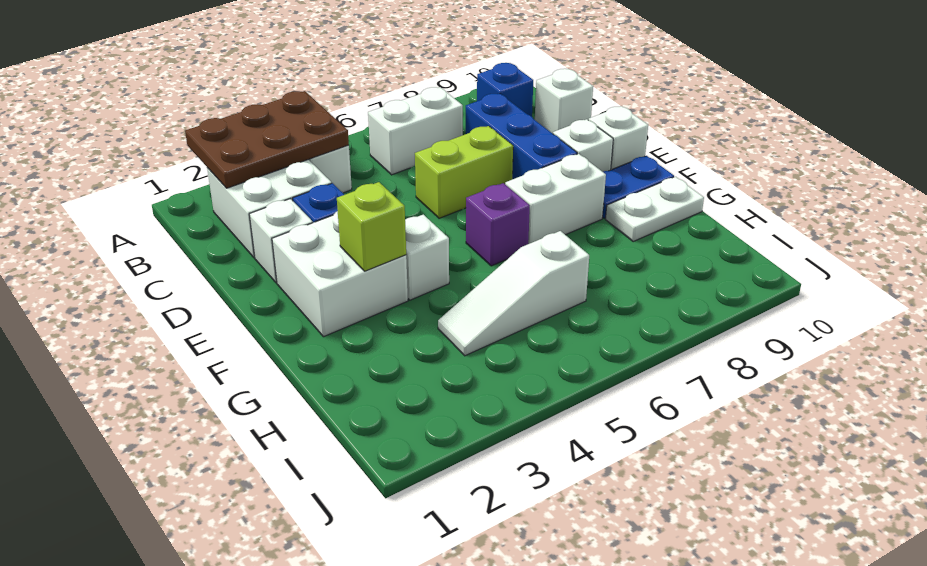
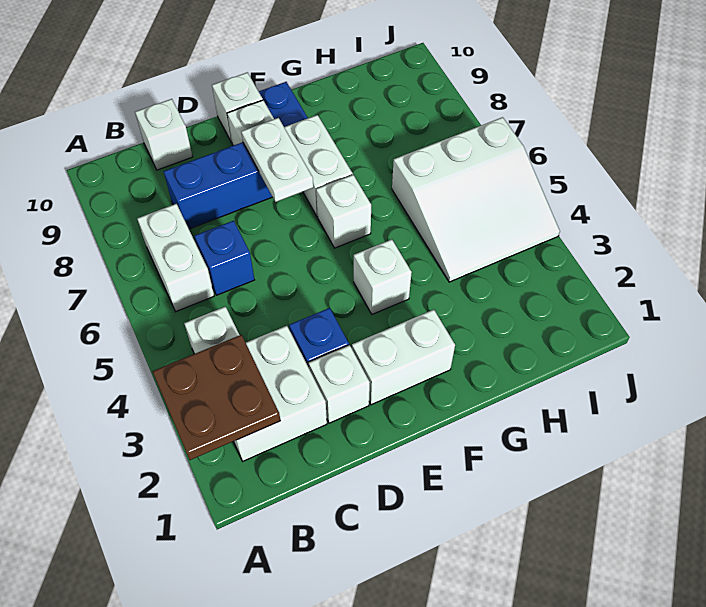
brown plate A2:B4 level 2 -> brown plate A2:B3 level 2
blue brick B9 level 1 -> blue brick C6 level 1
lime brick D6:D7 level 1 -> none
white brick E2:F3 level 1 -> white brick E2:F2 level 1
lime brick F3 level 2 -> none
purple brick F6 level 1 -> white brick F6 level 1
white plate G9:G10 level 1 -> white plate E7:E8 level 2
white slope H4:H6 level 1 top 6 -> white slope H4:J6 level 1 top 6

